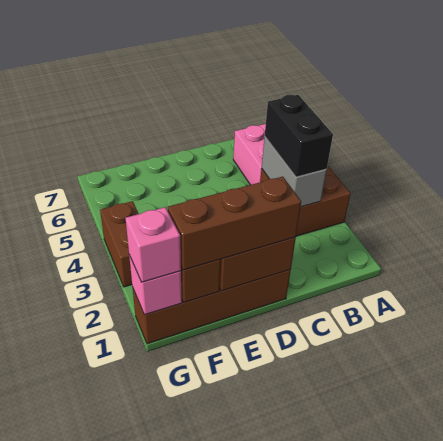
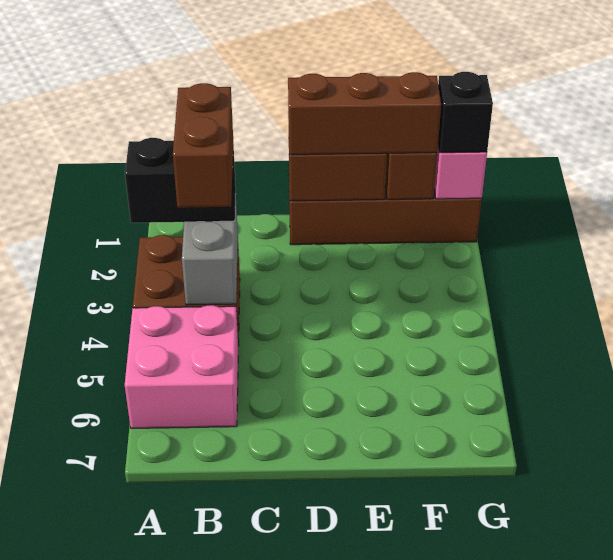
black brick B3:B4 level 3 -> black brick A3:B3 level 3
pink brick G1 level 3 -> black brick G1 level 3
brown brick G3:G4 level 1 -> brown brick B3:B4 level 4

